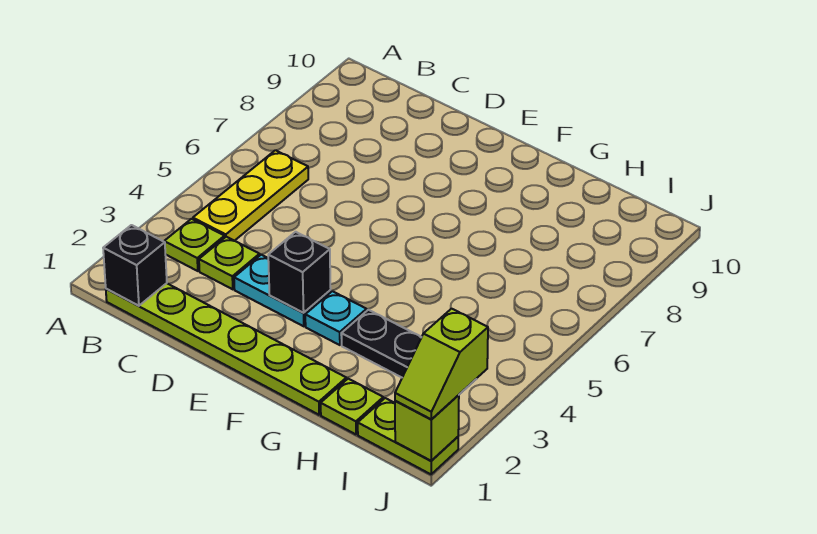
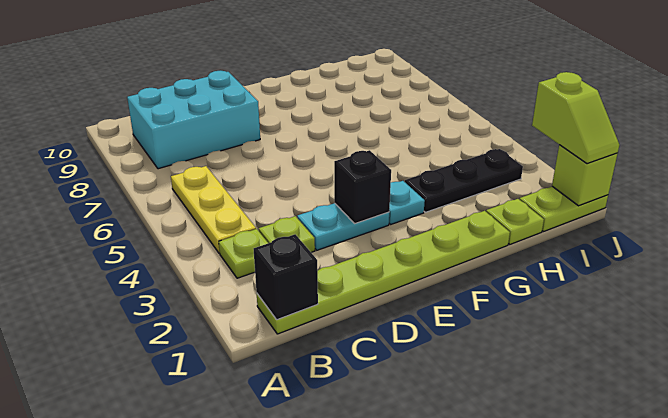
none -> cyan brick B8:D9 level 1

